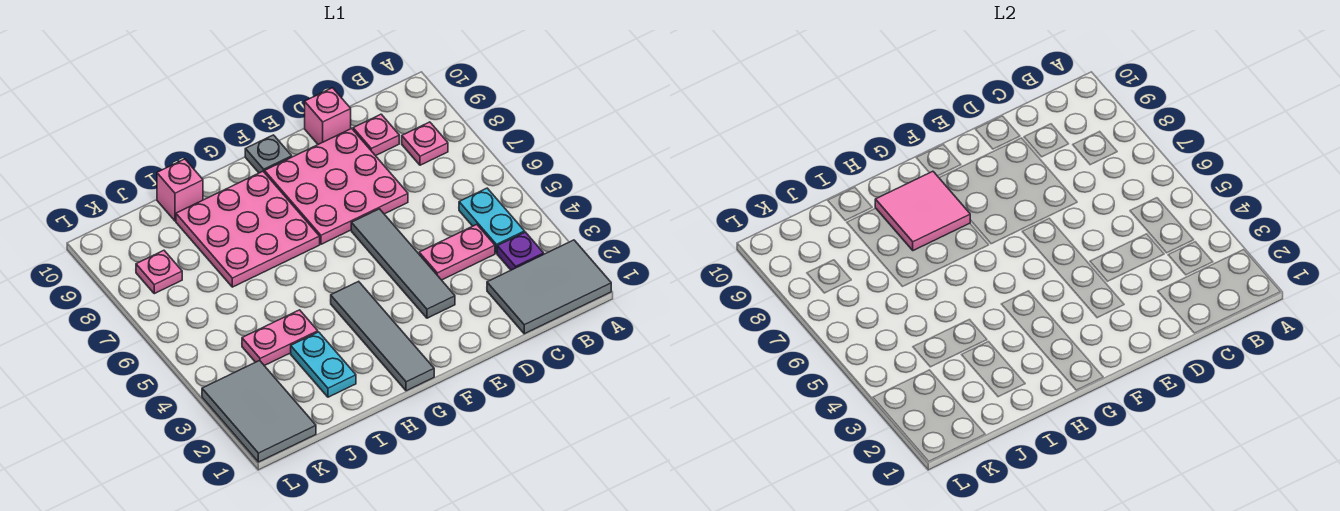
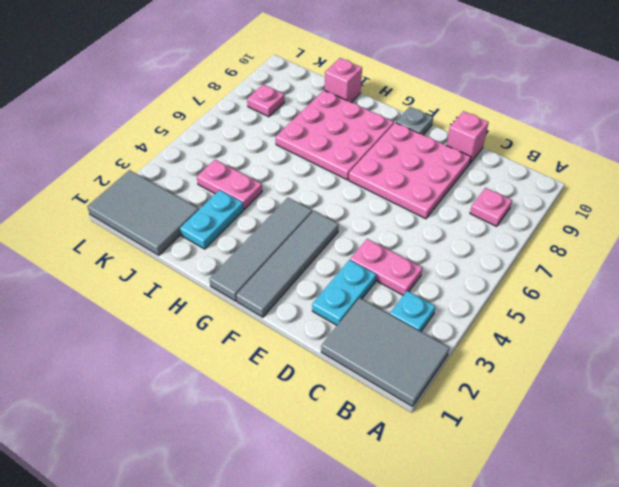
purple plate B3 level 1 -> cyan plate B3 level 1
cyan plate B4:B5 level 1 -> cyan plate D2:D3 level 1
pink plate C9 level 1 -> none
grey tile E3:E6 level 1 -> grey tile F1:F4 level 1
pink tile G8:H9 level 2 -> none
grey tile K1:L3 level 1 -> grey tile J1:L2 level 1

